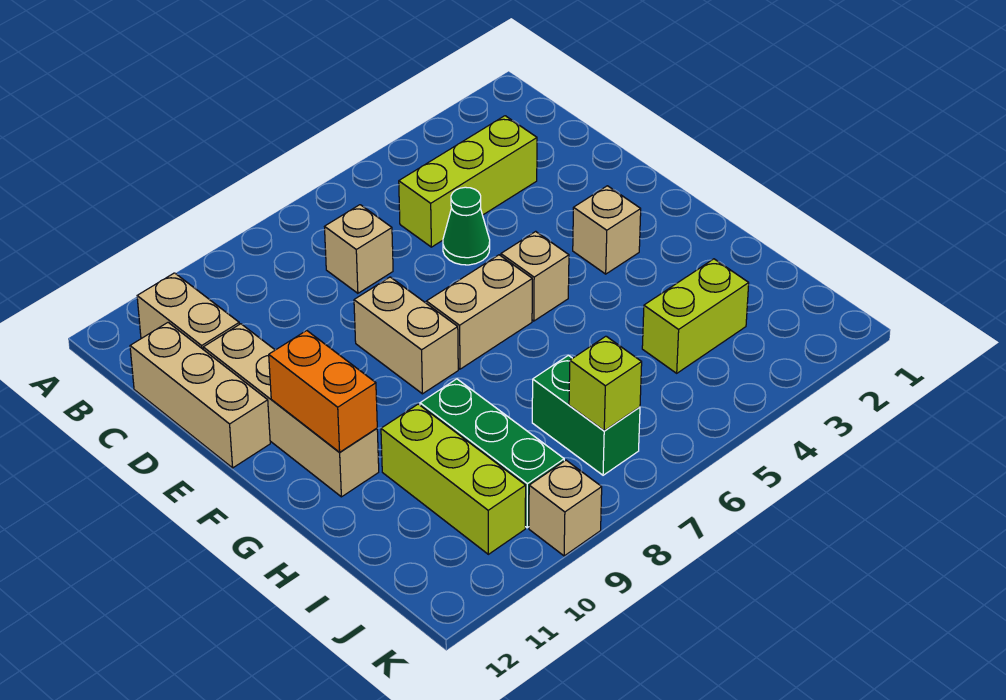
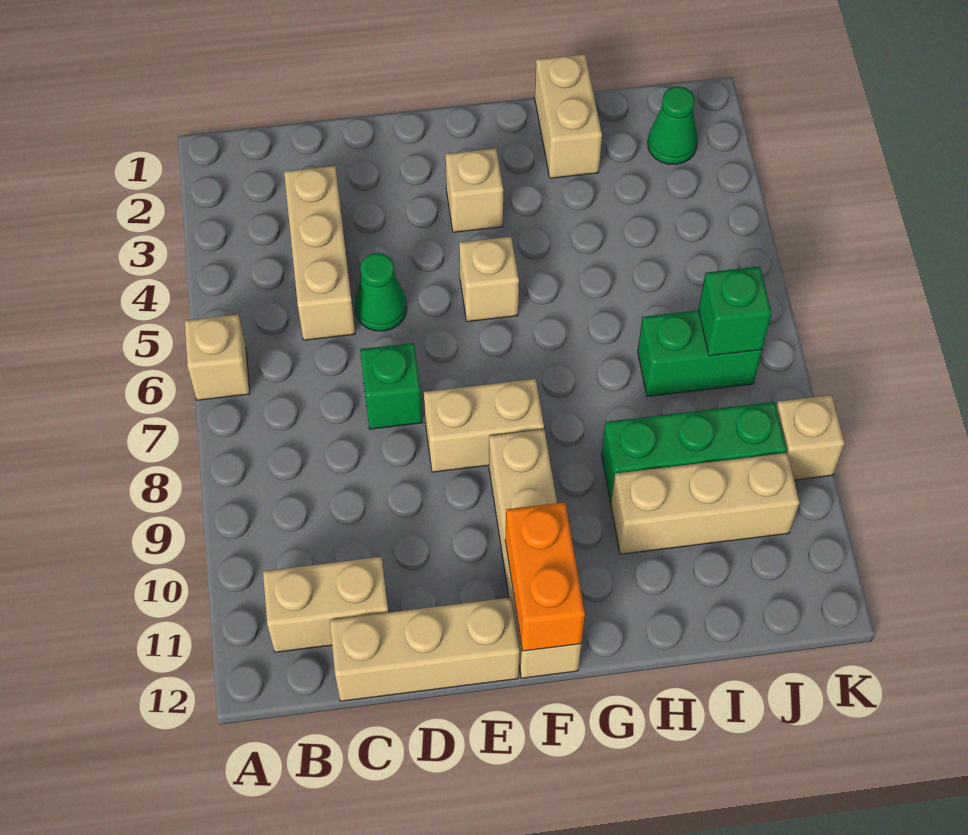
lime brick C3:C5 level 1 -> tan brick C3:C5 level 1
tan brick C7 level 1 -> tan brick A6 level 1
none -> green brick D7 level 1
tan brick D11:G11 level 1 -> tan brick F9:F12 level 1
tan brick F6:F7 level 1 -> tan brick H1:H2 level 1
orange brick F11:G11 level 2 -> orange brick F11:F12 level 2
lime brick H10:J10 level 1 -> tan brick H10:J10 level 1
lime brick I3:I4 level 1 -> none
none -> green cone J2 level 1
lime brick J7 level 2 -> green brick J7 level 2

